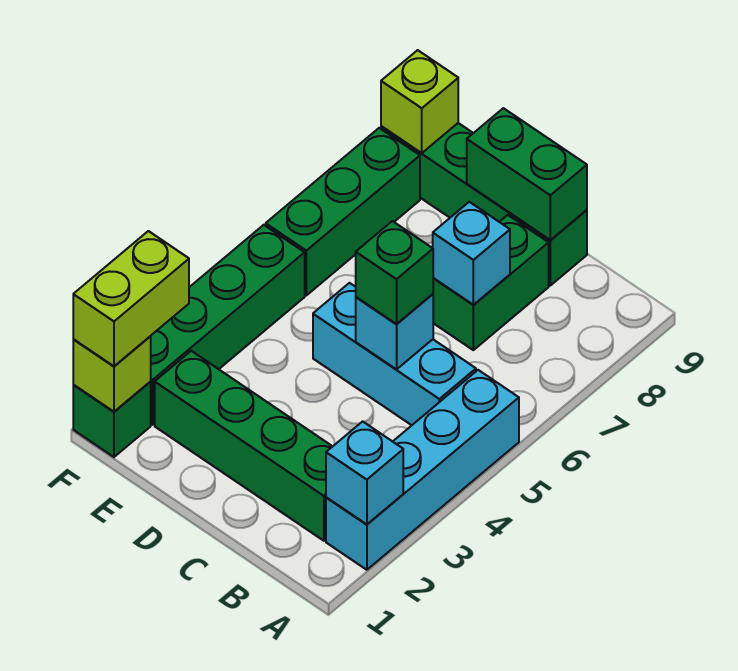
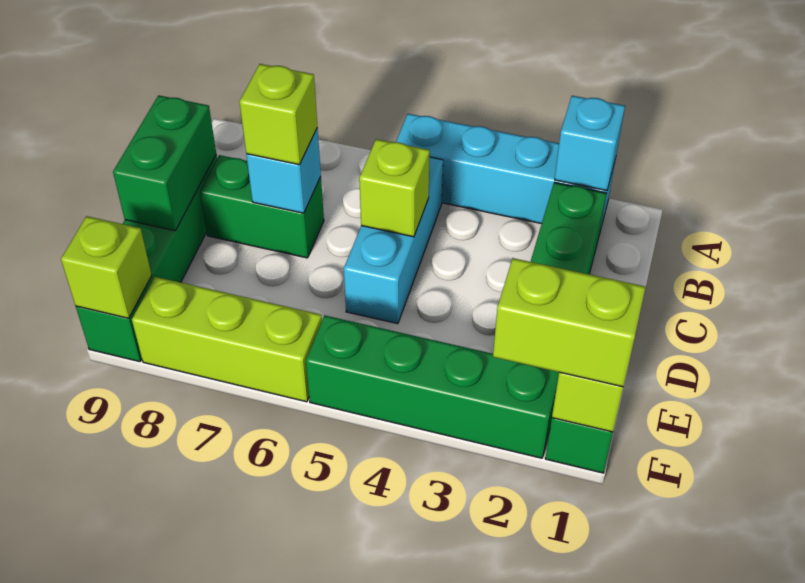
cyan brick C5 level 2 -> lime brick C5 level 2
green brick C5 level 3 -> none
none -> lime brick C7 level 3
green brick F6:F8 level 1 -> lime brick F6:F8 level 1

